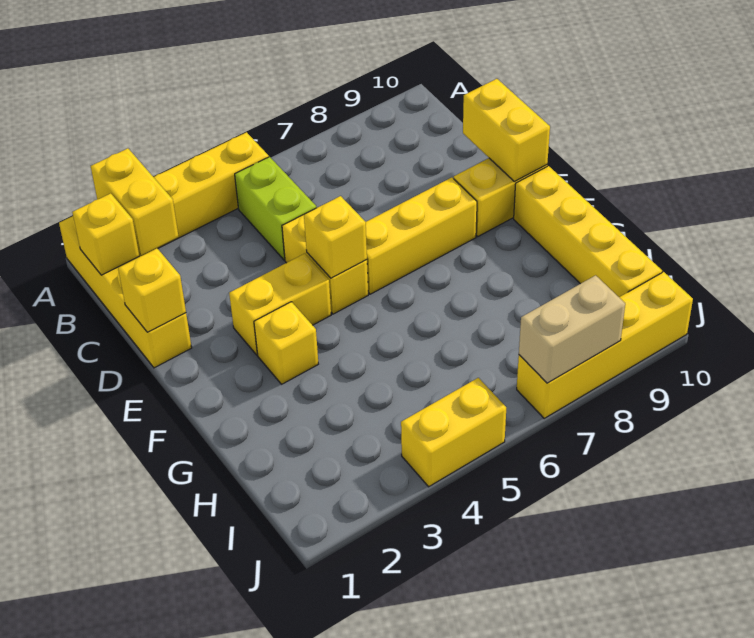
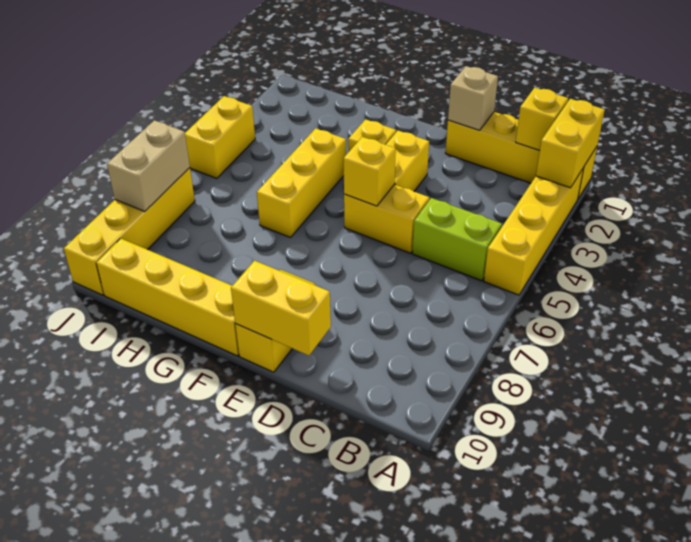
yellow brick A2:B2 level 2 -> yellow brick A1:A2 level 2
yellow brick D1 level 2 -> tan brick D1 level 2
yellow brick E6:E8 level 1 -> yellow brick G4:G6 level 1

